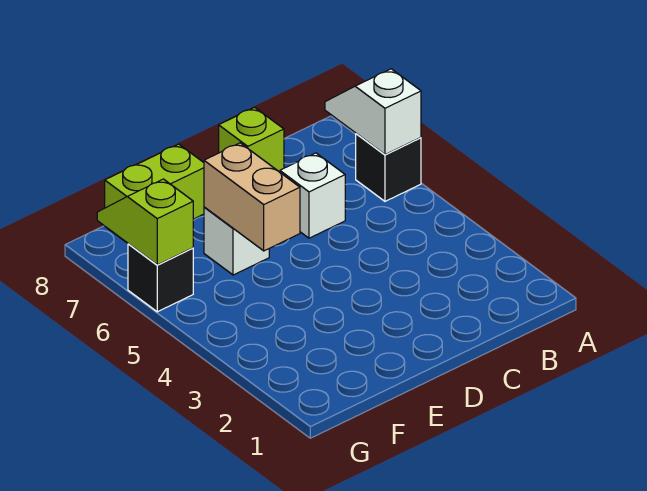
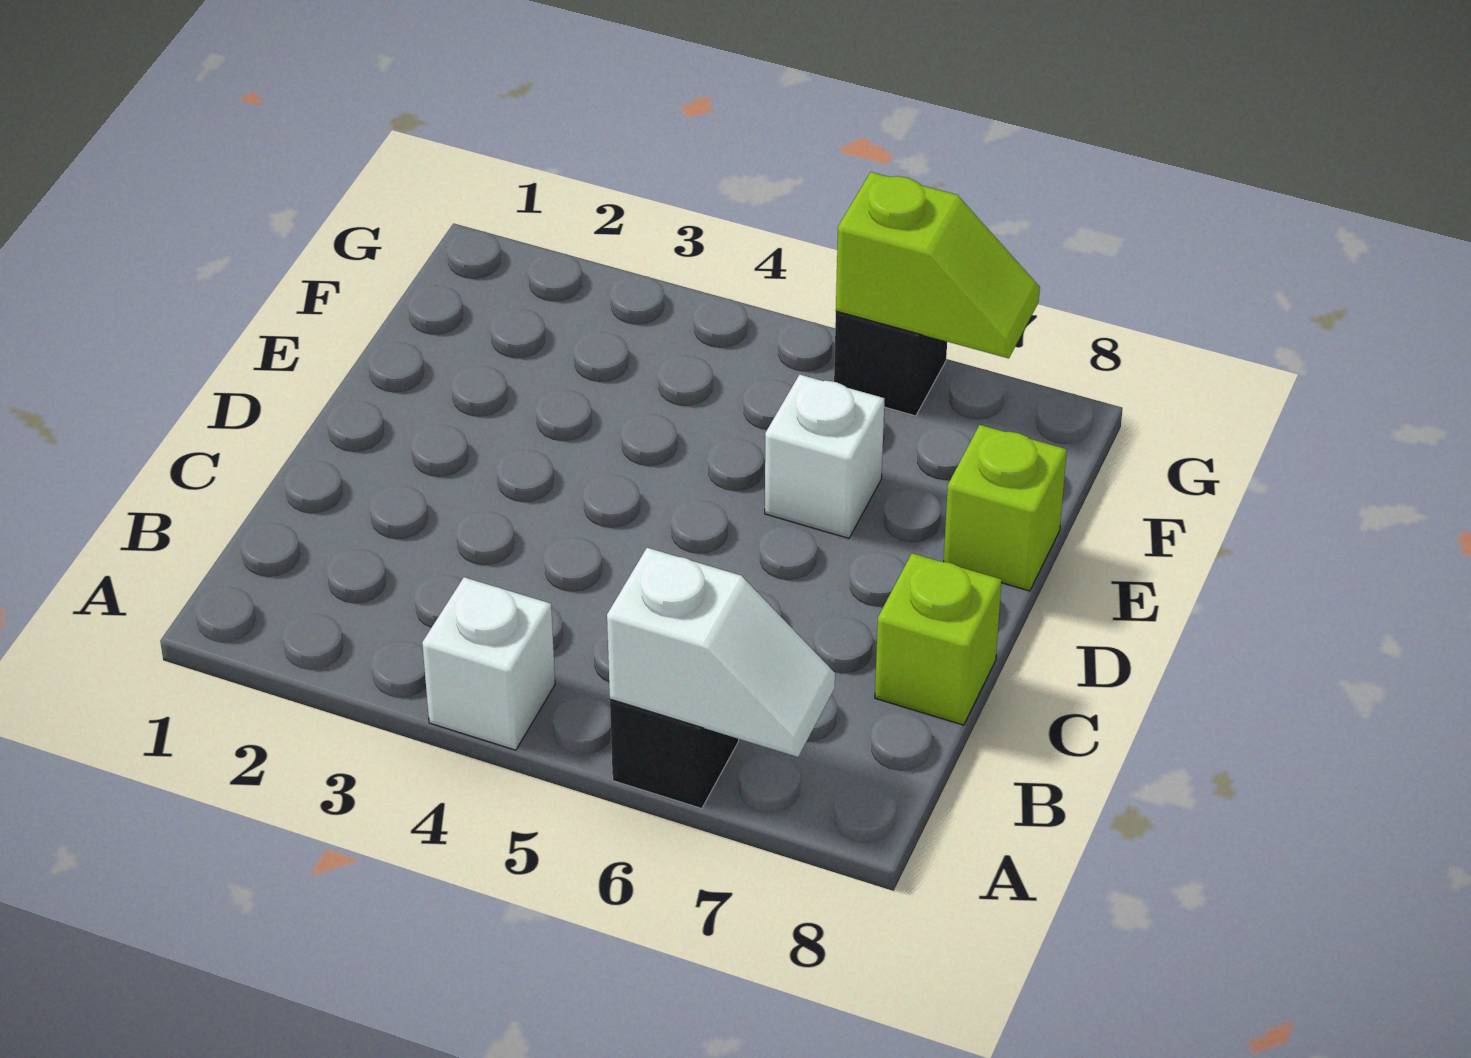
white brick C6 level 1 -> white brick A4 level 1
tan brick E5:E6 level 2 -> none
lime brick E8:F8 level 1 -> lime brick E8 level 1

